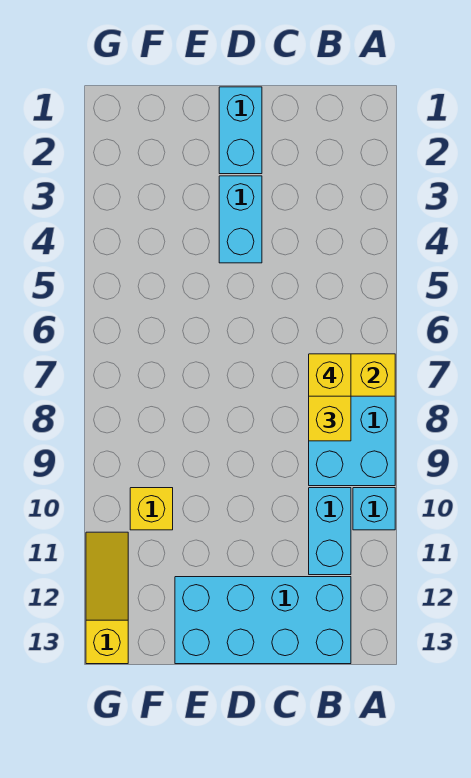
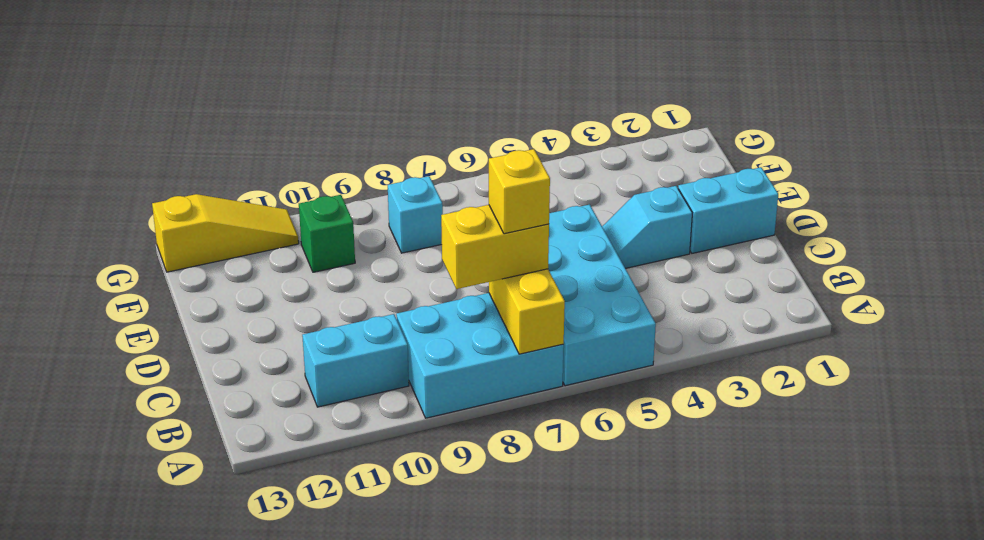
cyan brick A10 level 1 -> cyan brick F8 level 1
cyan brick B12:E13 level 1 -> cyan brick A5:D6 level 1
cyan brick D3:D4 level 1 -> cyan slope D3:D4 level 1 top 3
yellow brick F10 level 1 -> green brick F10 level 1

